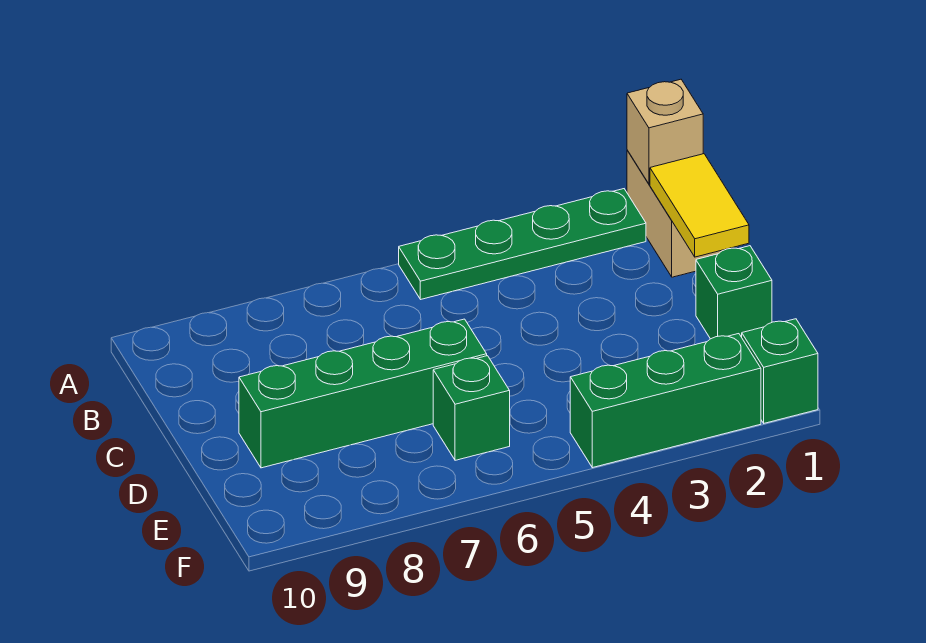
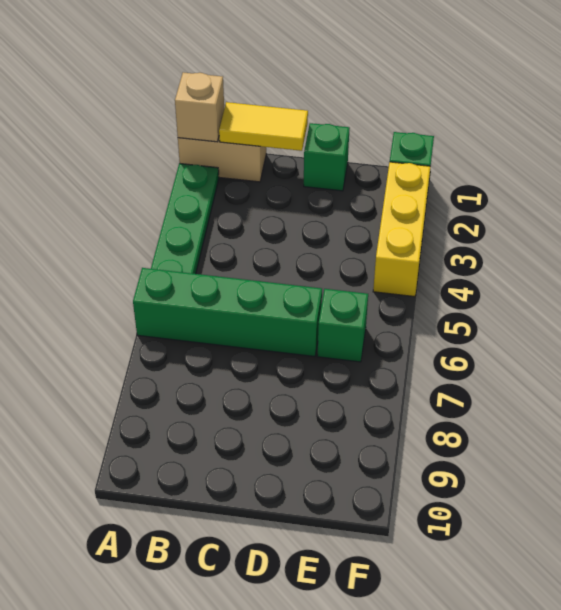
green brick D6:D9 level 1 -> green brick A6:D6 level 1
green brick F2:F4 level 1 -> yellow brick F2:F4 level 1

